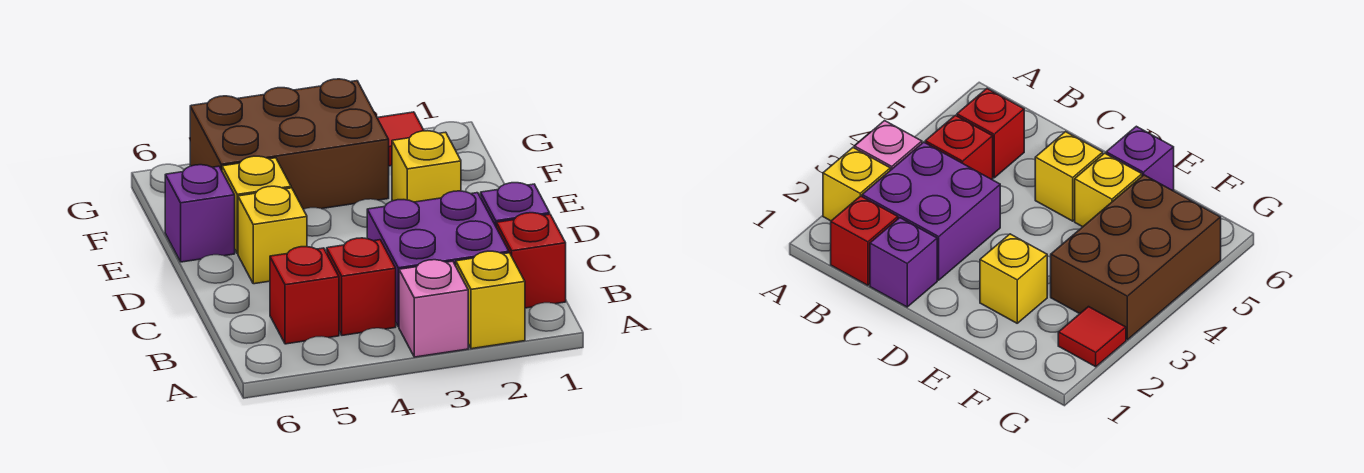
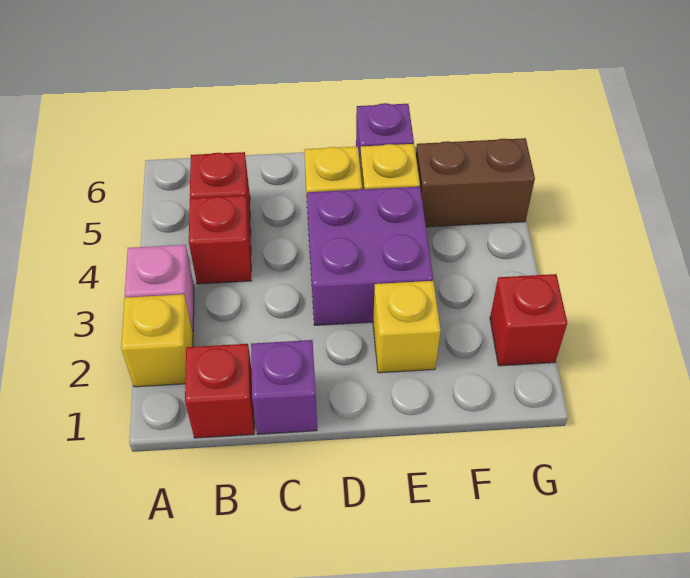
purple brick B2:C3 level 1 -> purple brick D3:E4 level 1
brown brick F3:G5 level 1 -> brown brick F5:G5 level 1
red tile G2 level 1 -> red brick G2 level 1

